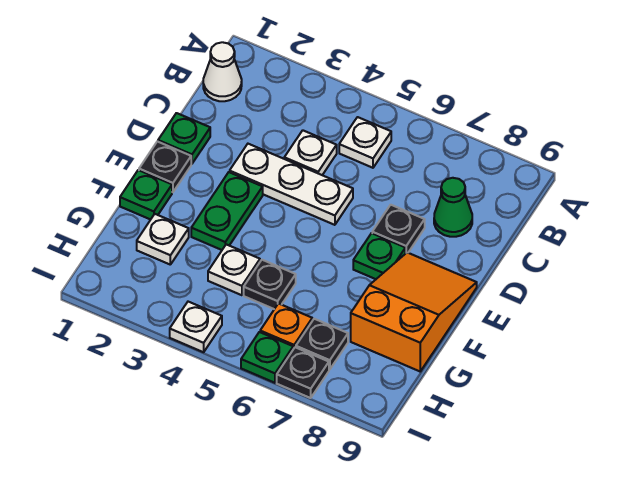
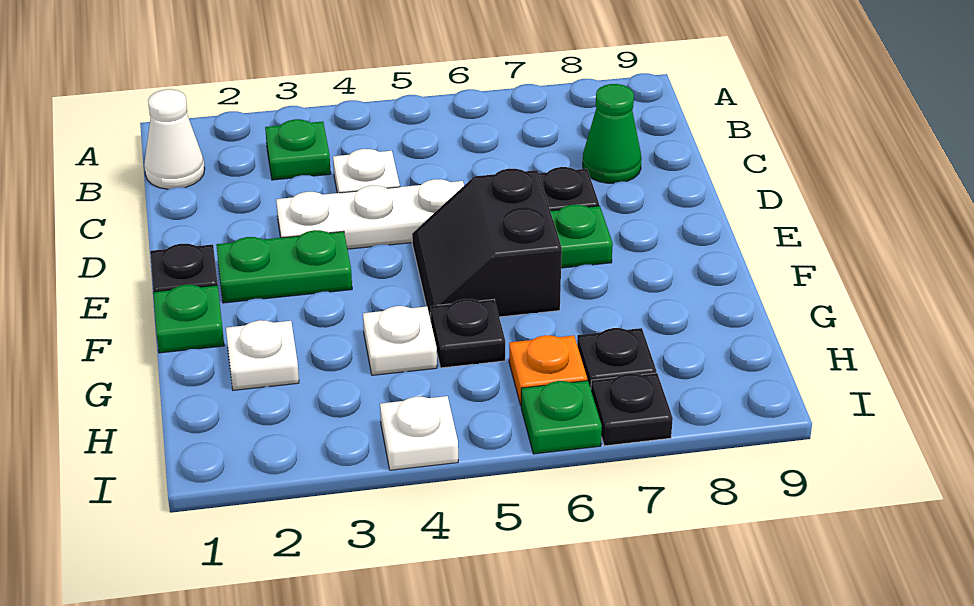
white plate B5 level 1 -> none
green plate D1 level 1 -> green plate B3 level 1
green plate E3:F3 level 1 -> green plate E2:E3 level 1
none -> black slope E5:F6 level 1 top 6
orange slope E8:G9 level 1 top G -> none

